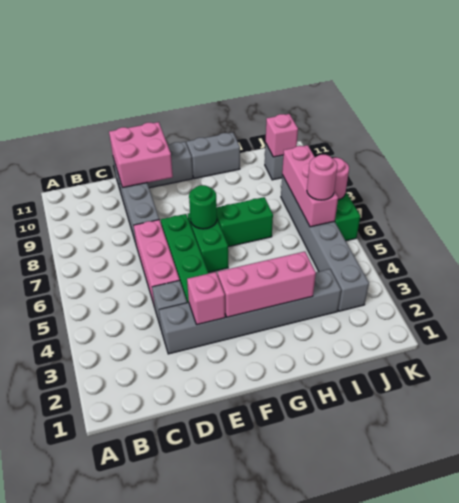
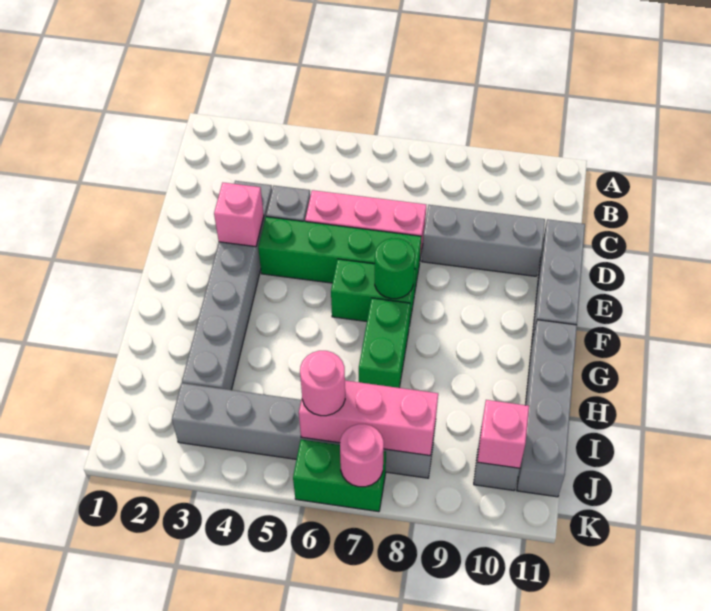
pink brick D10:E11 level 2 -> none
pink brick F3:H3 level 2 -> none
grey brick G11:H11 level 1 -> grey brick G11:J11 level 1

